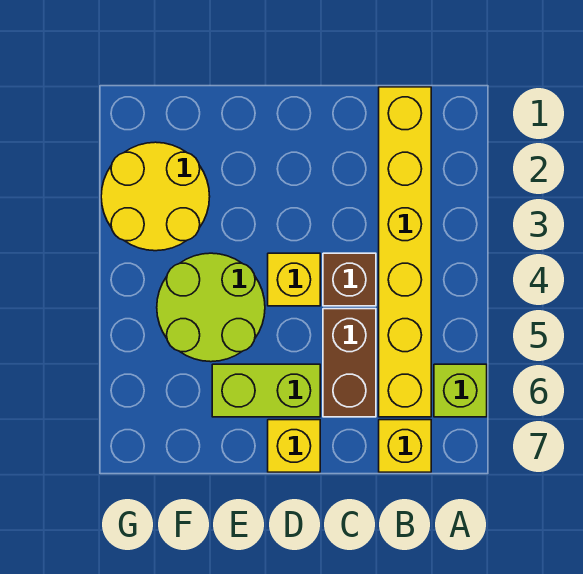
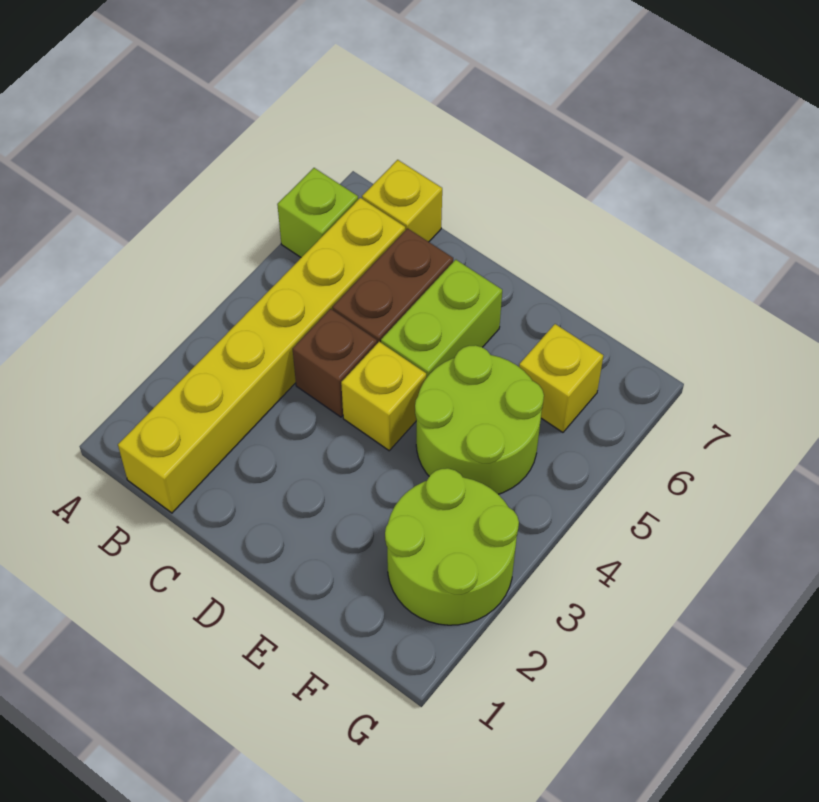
lime brick D6:E6 level 1 -> lime brick D5:D6 level 1
yellow brick D7 level 1 -> yellow brick F6 level 1
yellow round brick F2:G3 level 1 -> lime round brick F2:G3 level 1

